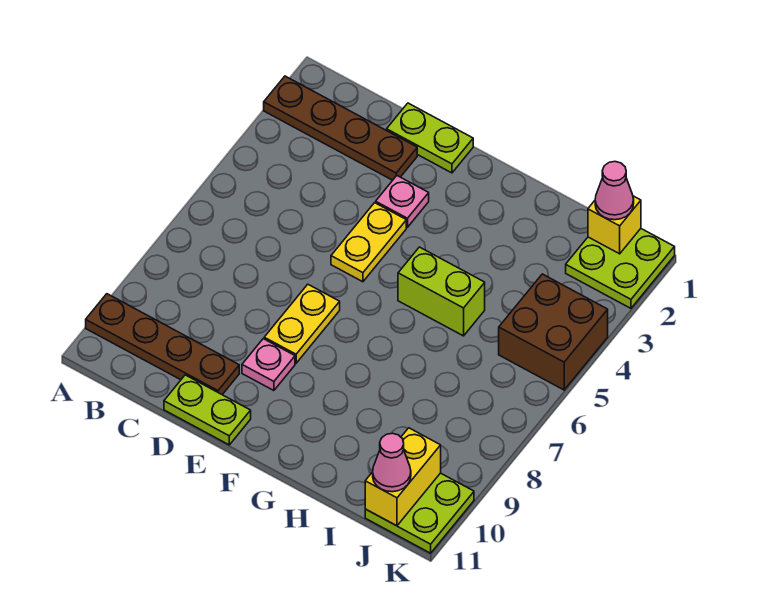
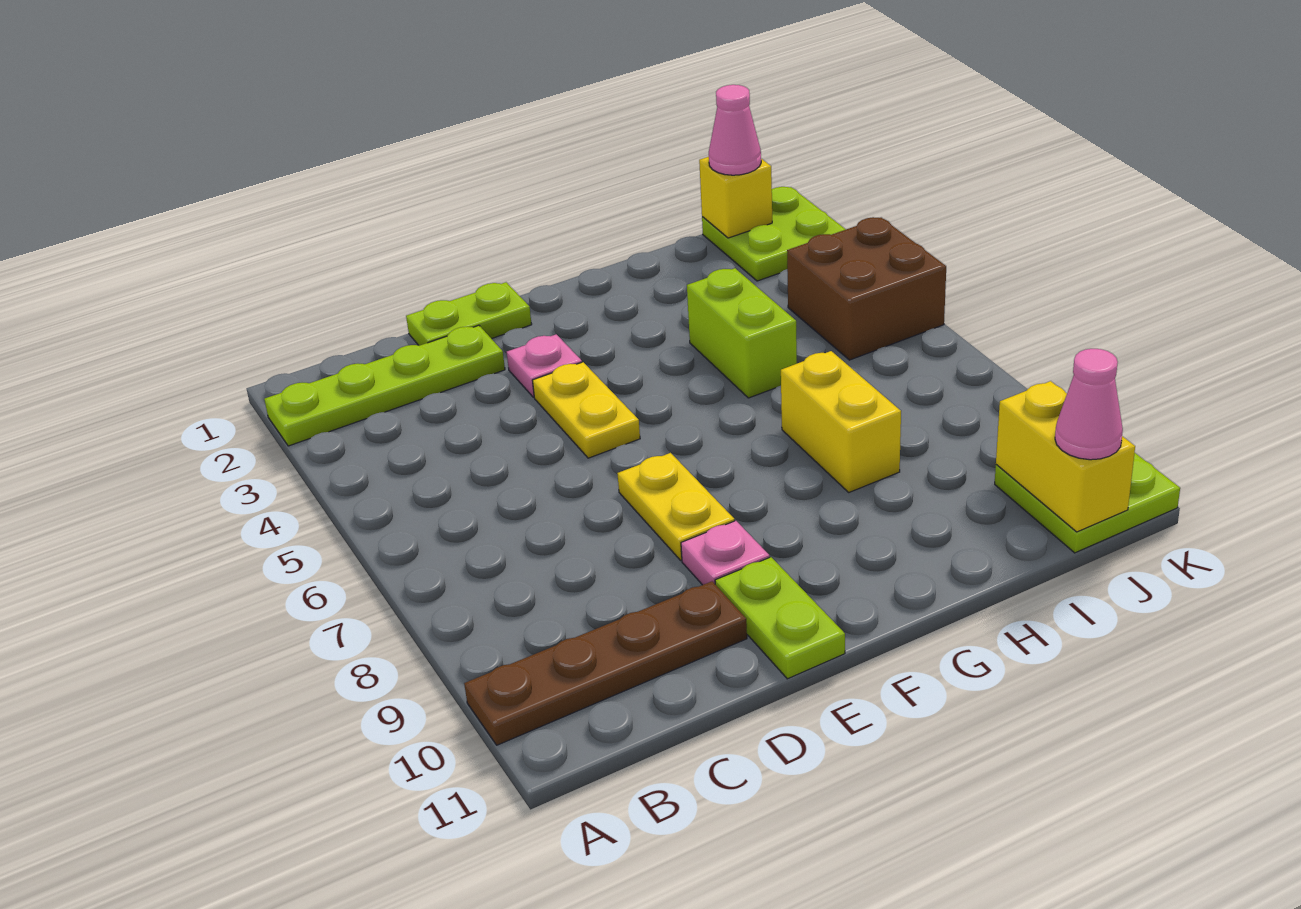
brown plate A2:D2 level 1 -> lime plate A2:D2 level 1
lime plate D11:E11 level 1 -> lime plate E10:E11 level 1
lime brick G5:H5 level 1 -> lime brick H4:H5 level 1
none -> yellow brick H7:H8 level 1

